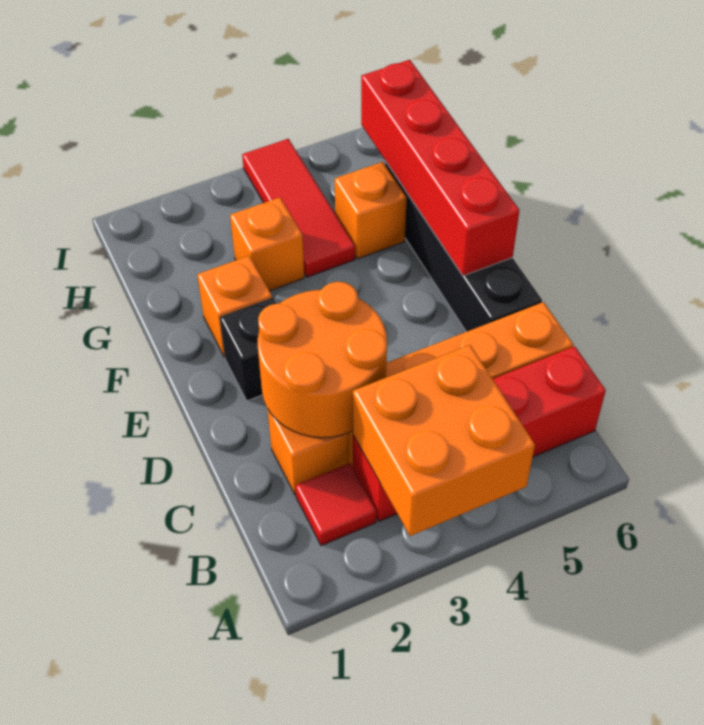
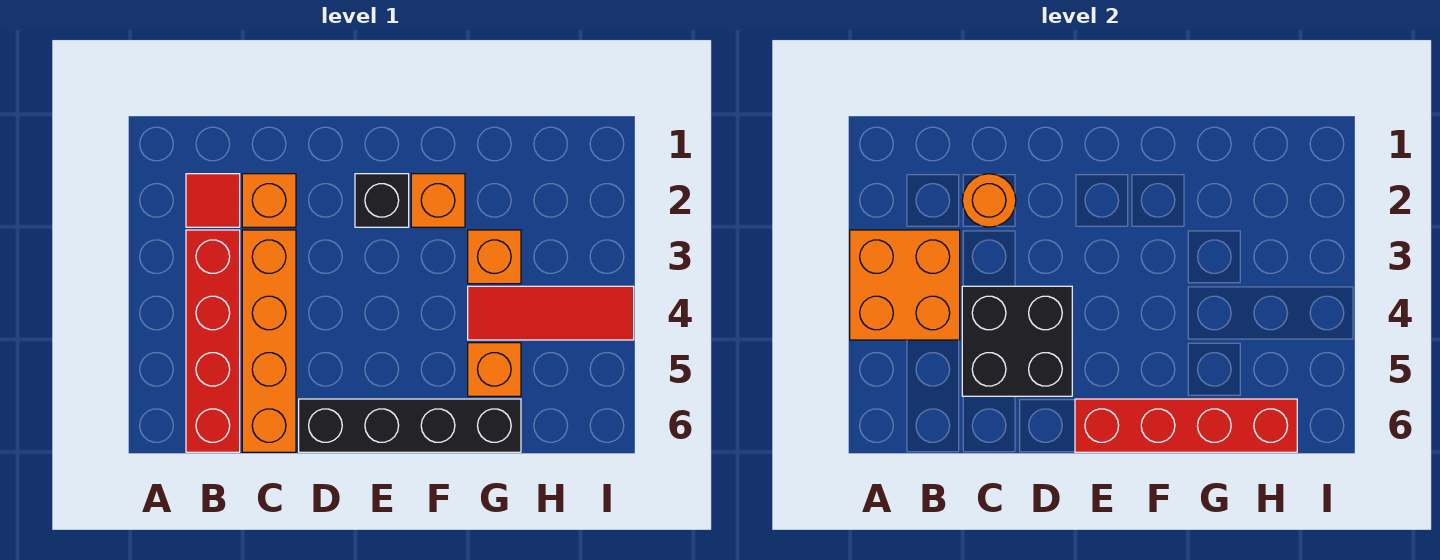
orange round brick C2:D3 level 2 -> orange round brick C2 level 2
none -> black brick C4:D5 level 2

